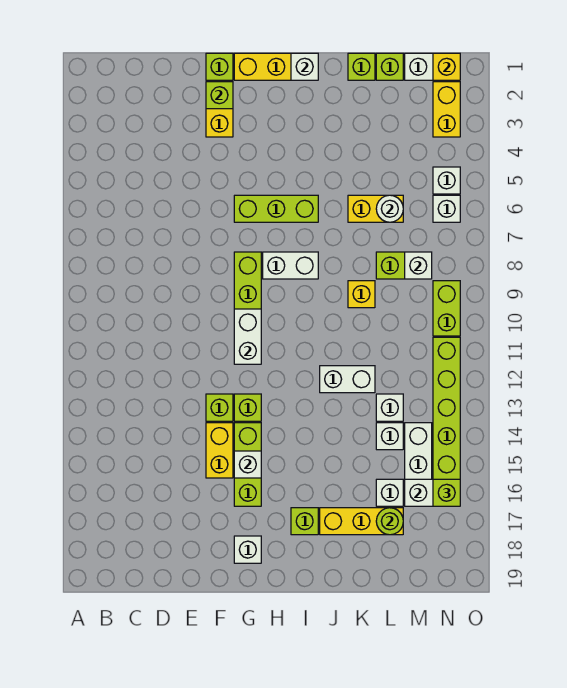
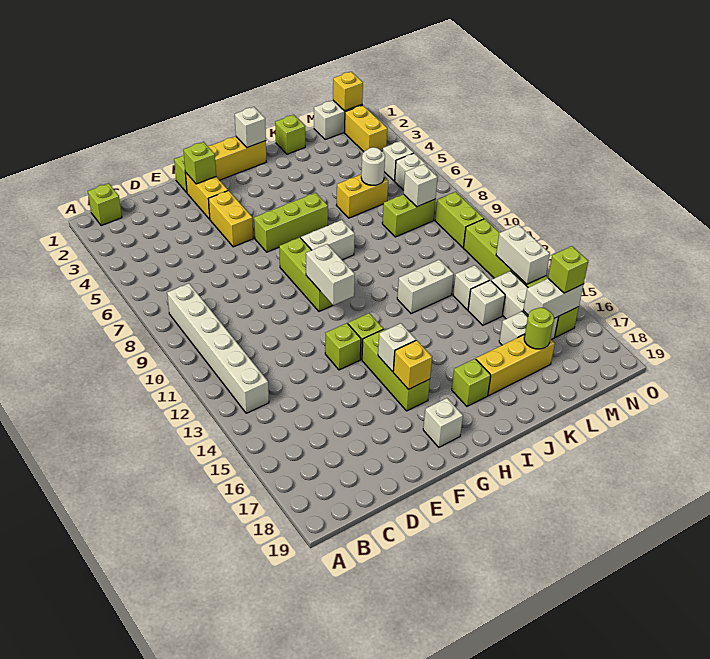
none -> white brick B8:B13 level 1
yellow brick F14:F15 level 1 -> yellow brick F4:F5 level 1
yellow brick K9 level 1 -> yellow brick G16 level 2
lime brick L1 level 1 -> lime brick B1 level 1
none -> white brick N13:N14 level 2

